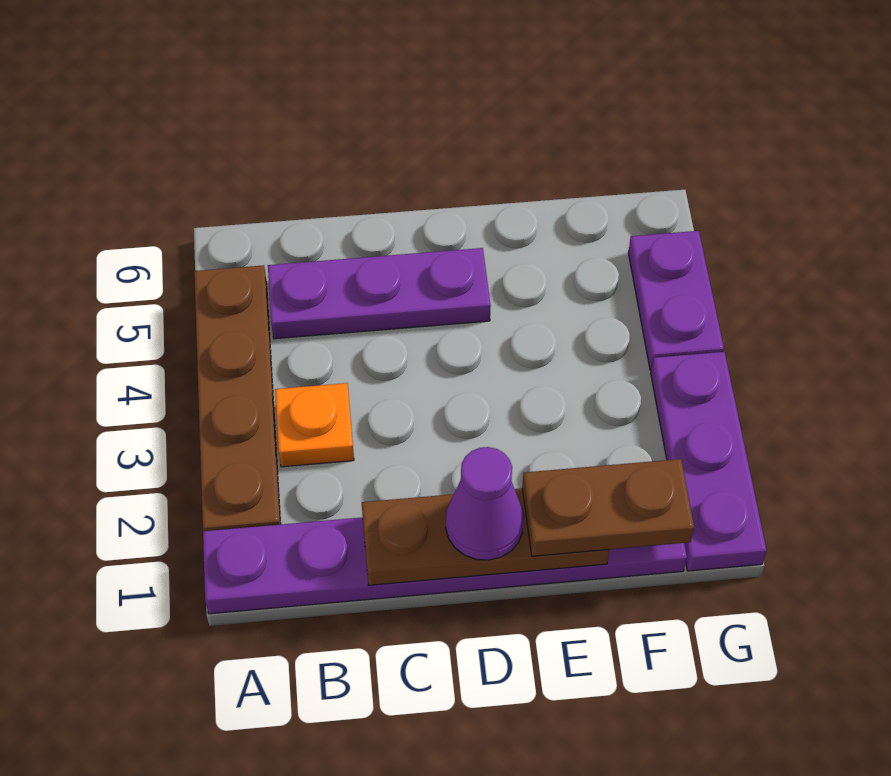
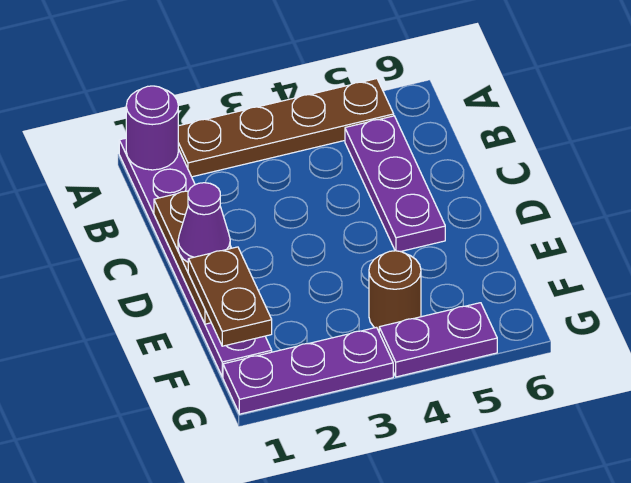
none -> purple round brick A1 level 2
orange plate B3 level 1 -> none
none -> brown round brick F4 level 1

